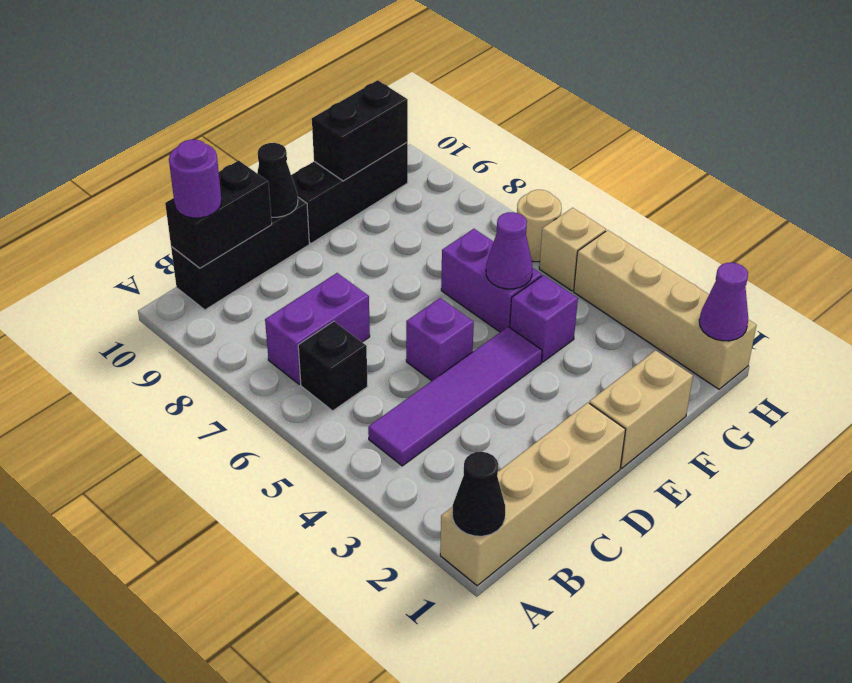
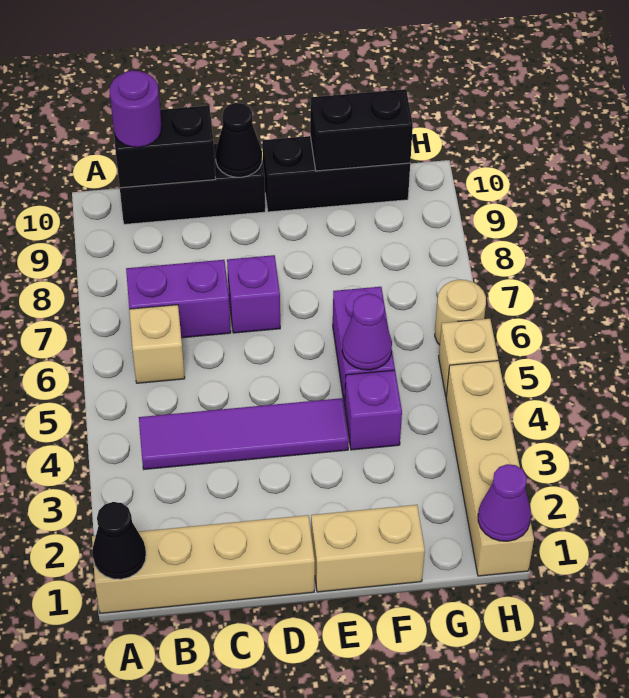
black brick B6 level 1 -> tan brick B6 level 1
purple brick D5 level 1 -> purple brick D7 level 1

